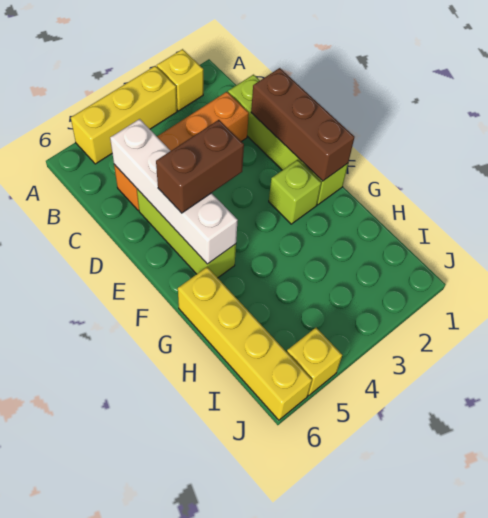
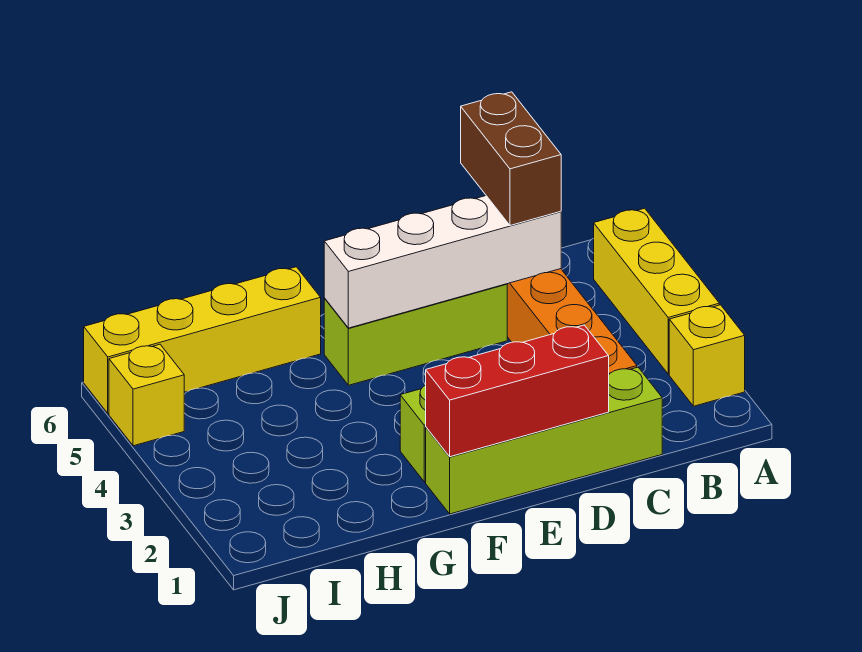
brown brick D1:F1 level 2 -> red brick D1:F1 level 2
brown brick E4:E5 level 3 -> brown brick C5:C6 level 3

